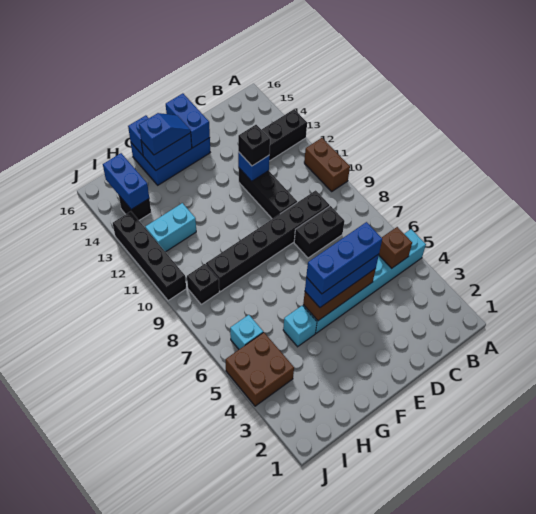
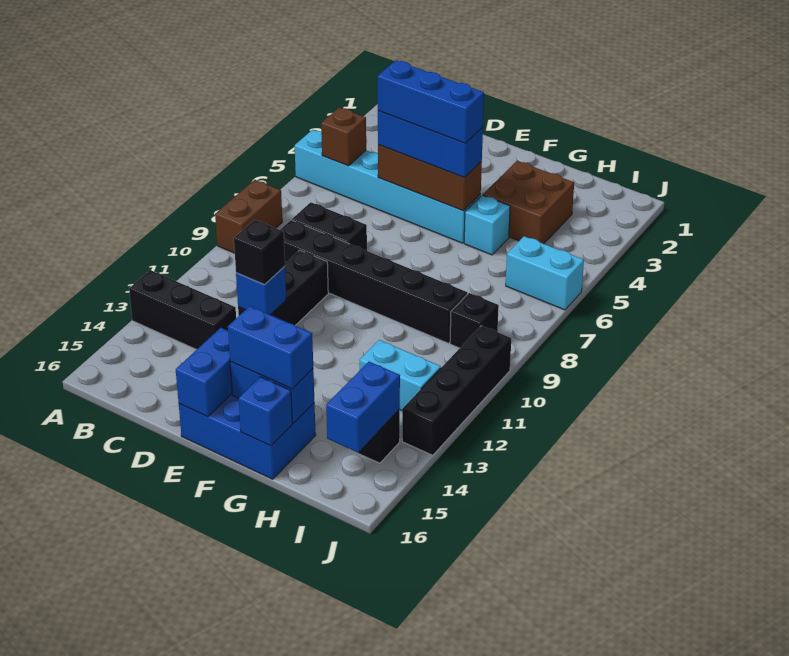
brown brick A10:A11 level 1 -> brown brick A8:A9 level 1
blue slope F15:G15 level 3 top G -> blue brick F15:G15 level 3
brown brick I4:J5 level 1 -> brown brick G3:H4 level 1
cyan brick I6 level 1 -> cyan brick I6:J6 level 1

